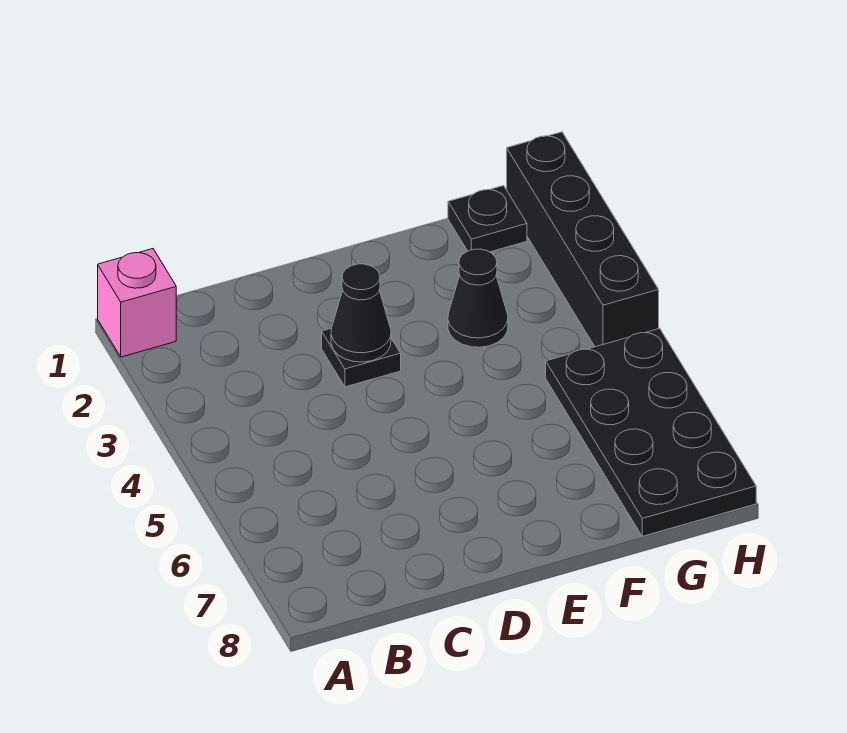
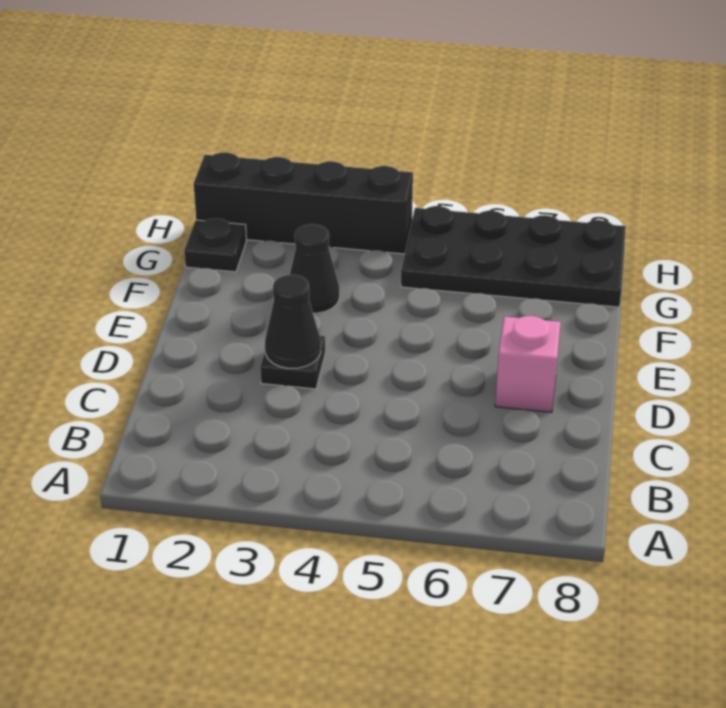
pink brick A1 level 1 -> pink brick D7 level 1

